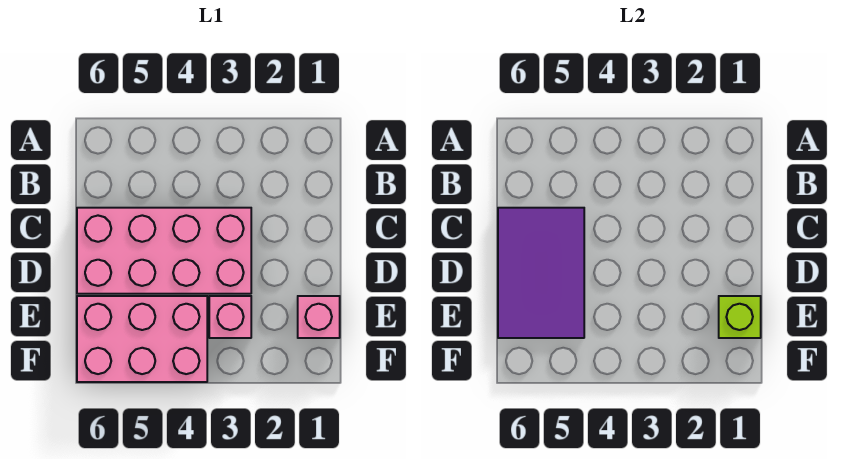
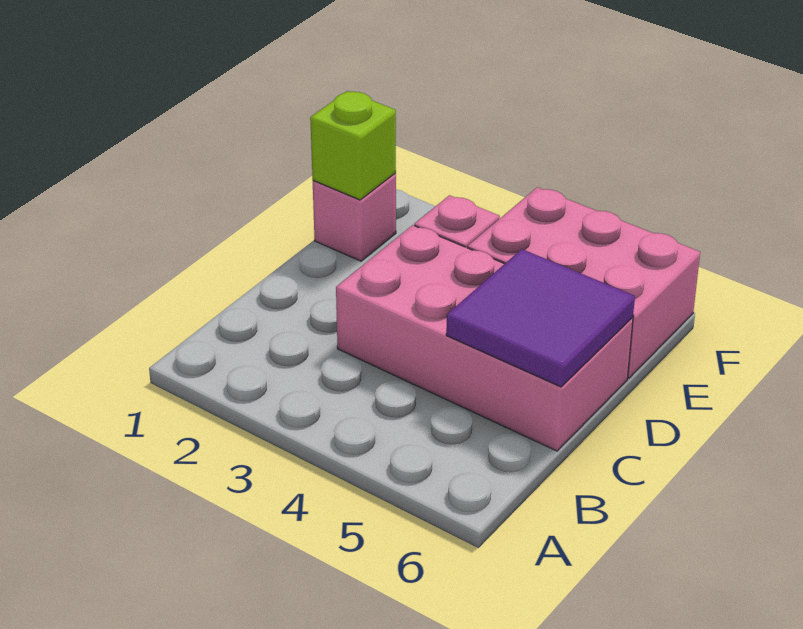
purple tile C5:E6 level 2 -> purple tile C5:D6 level 2

